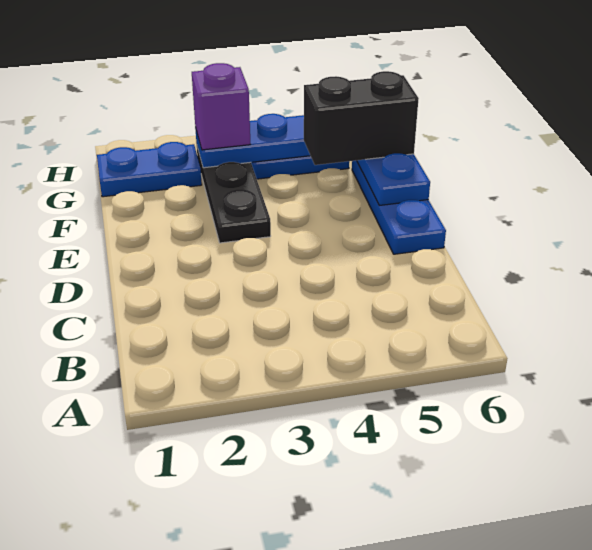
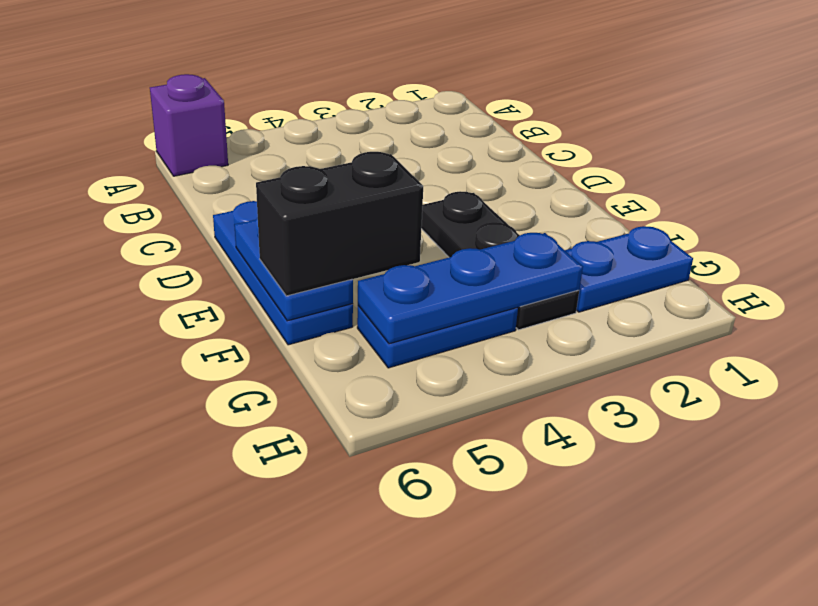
purple brick G3 level 3 -> purple brick A6 level 1

